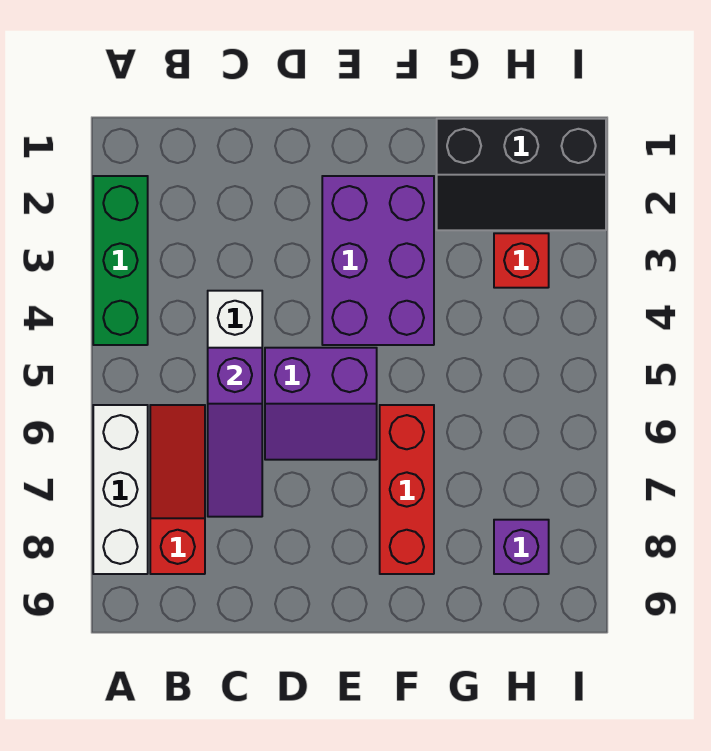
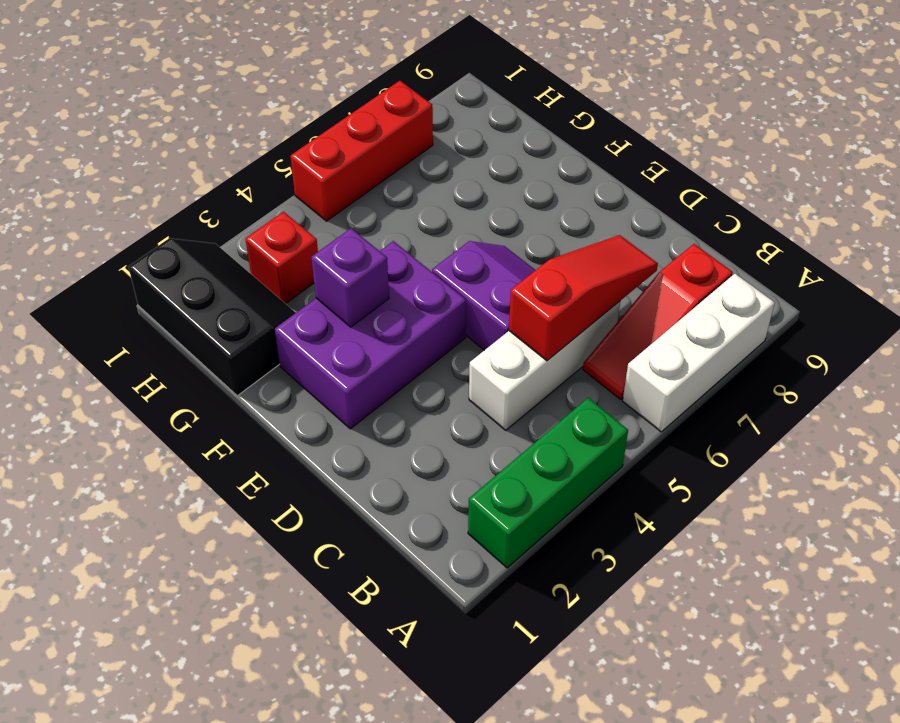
purple slope C5:C7 level 2 top 5 -> red slope C5:C7 level 2 top 5
red brick F6:F8 level 1 -> red brick I5:I7 level 1
purple brick H8 level 1 -> purple brick F3 level 2

